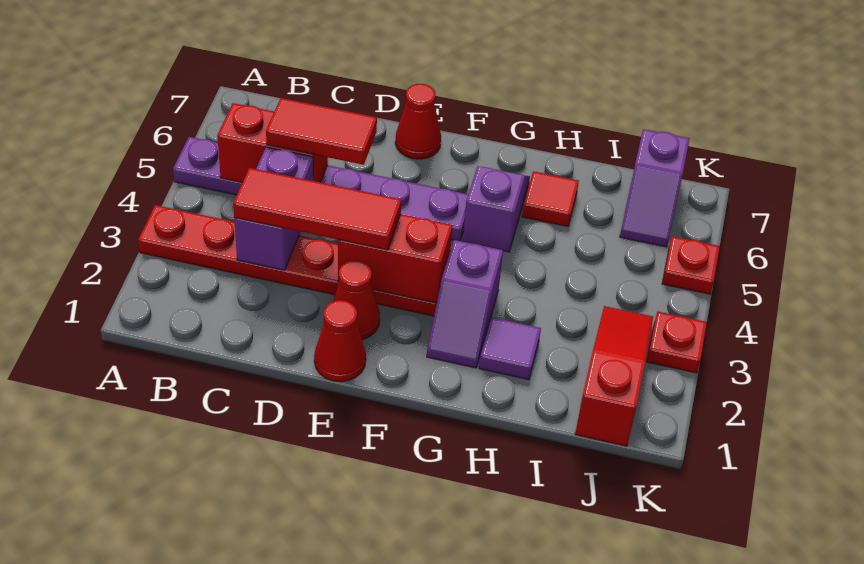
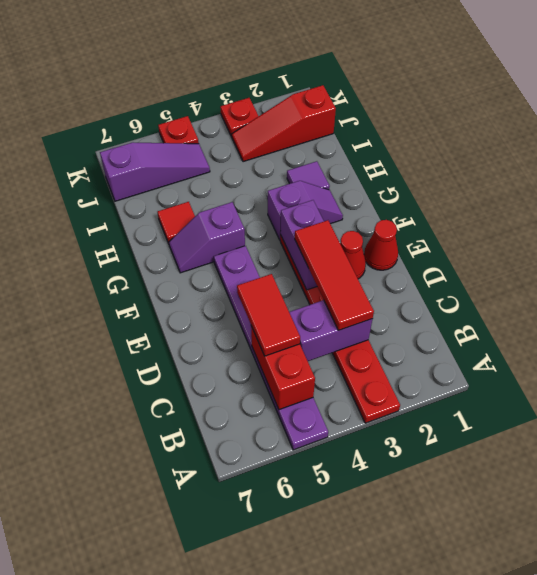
red brick E3:F3 level 2 -> purple brick E3:F3 level 2
red cone E7 level 1 -> none
purple slope J6:J7 level 1 top 7 -> purple slope J5:J7 level 1 top 7

